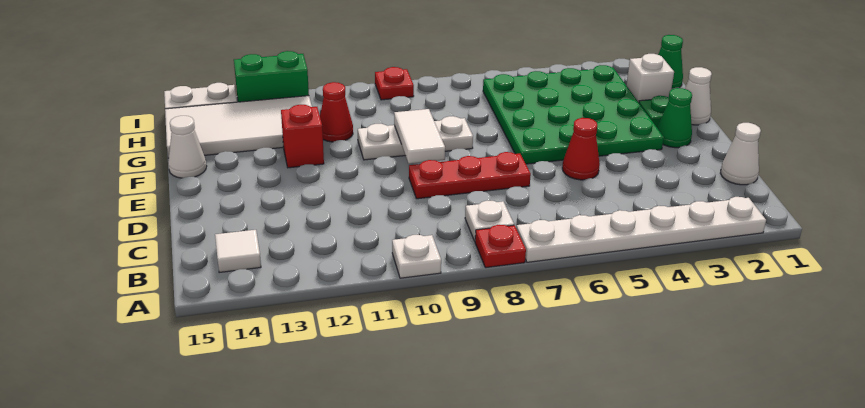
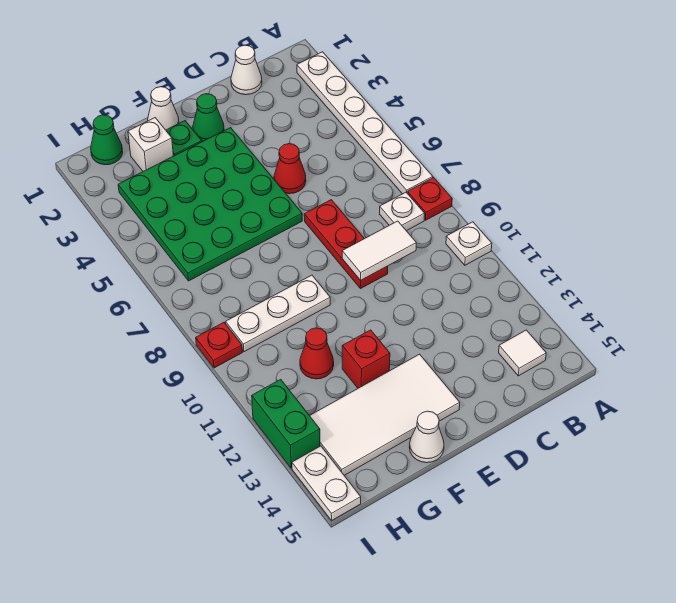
white tile E9:F9 level 2 -> white tile C9:D9 level 2
white plate F8:F10 level 1 -> white plate F9:H9 level 1
white tile G12:H15 level 1 -> white tile E13:H14 level 1

